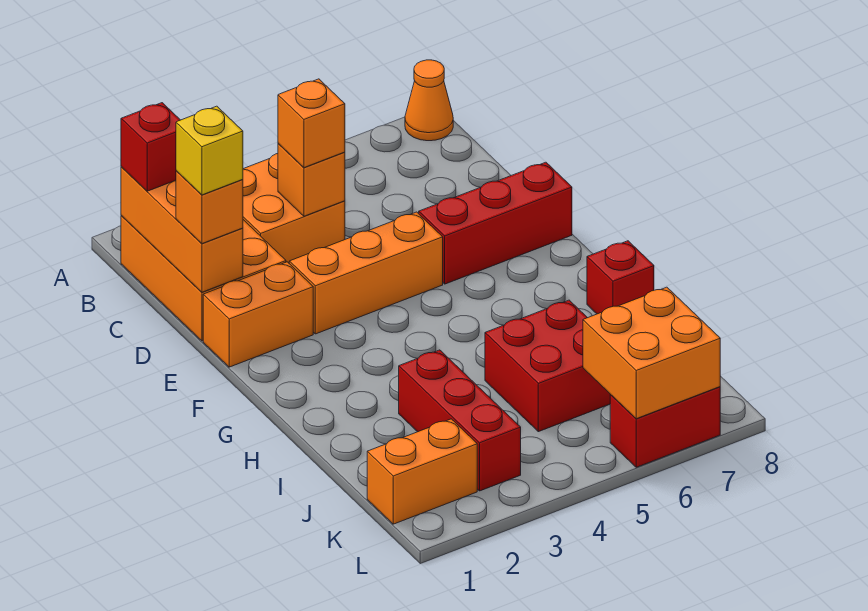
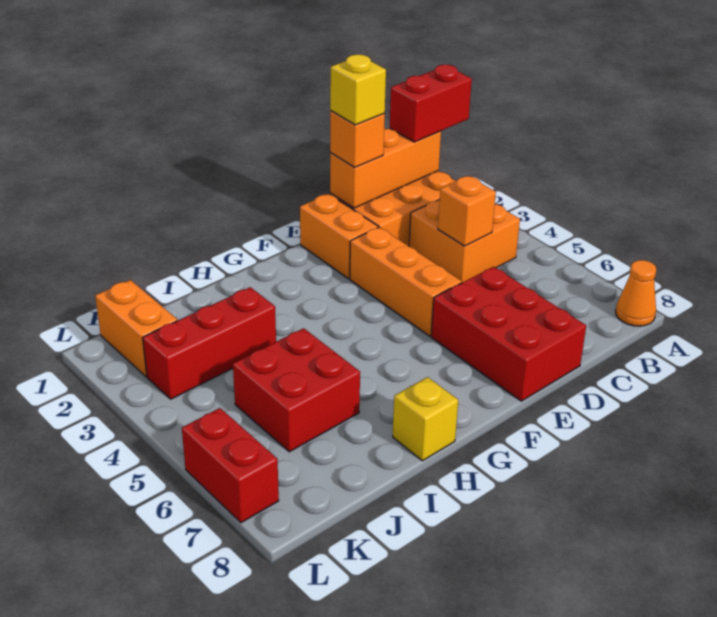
red brick B1 level 3 -> red brick A1:B1 level 3
orange brick C4 level 3 -> none
red brick E6:E8 level 1 -> red brick D6:E8 level 1
red brick H8 level 1 -> yellow brick H8 level 1
orange brick K6:L7 level 2 -> none

